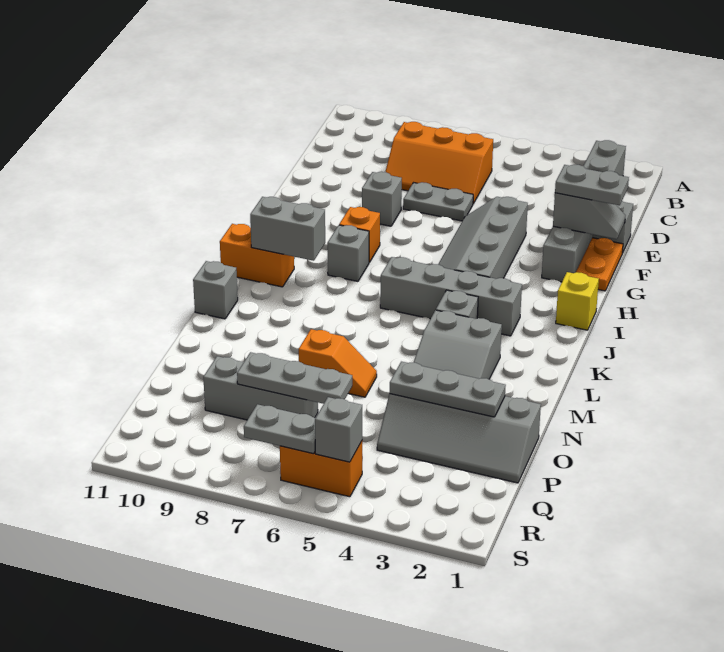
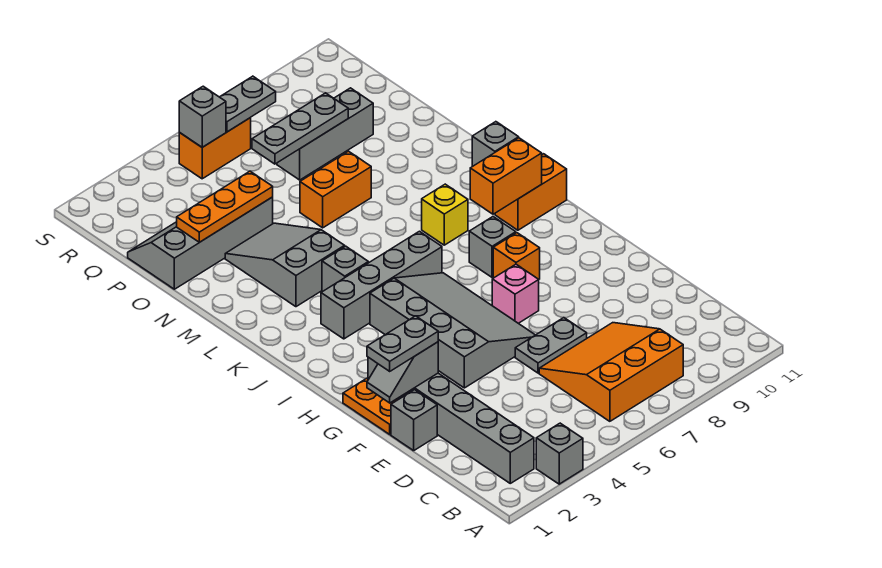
orange slope C6:D8 level 1 top C -> orange slope B6:D8 level 1 top B
grey slope F4:I5 level 1 top 4 -> grey slope F4:I6 level 1 top 4
grey brick F8 level 1 -> grey brick A3 level 1
none -> pink brick G7 level 1
yellow brick I1 level 1 -> yellow brick K8 level 1
grey brick J9:J10 level 2 -> orange brick J9:J10 level 2
orange slope N6:N7 level 1 top 7 -> orange brick N6:N7 level 1
grey plate O2:O4 level 2 -> orange plate O2:O4 level 2

